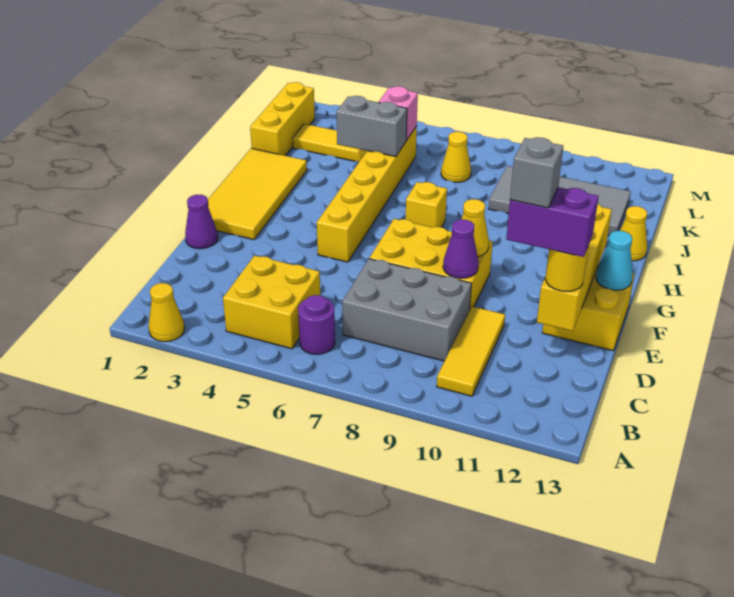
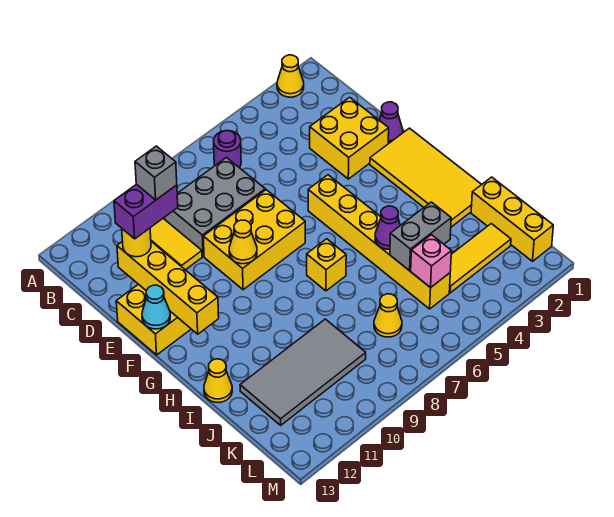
yellow brick B4:C5 level 1 -> yellow brick D2:E3 level 1
purple cone E9 level 2 -> purple cone I5 level 2

